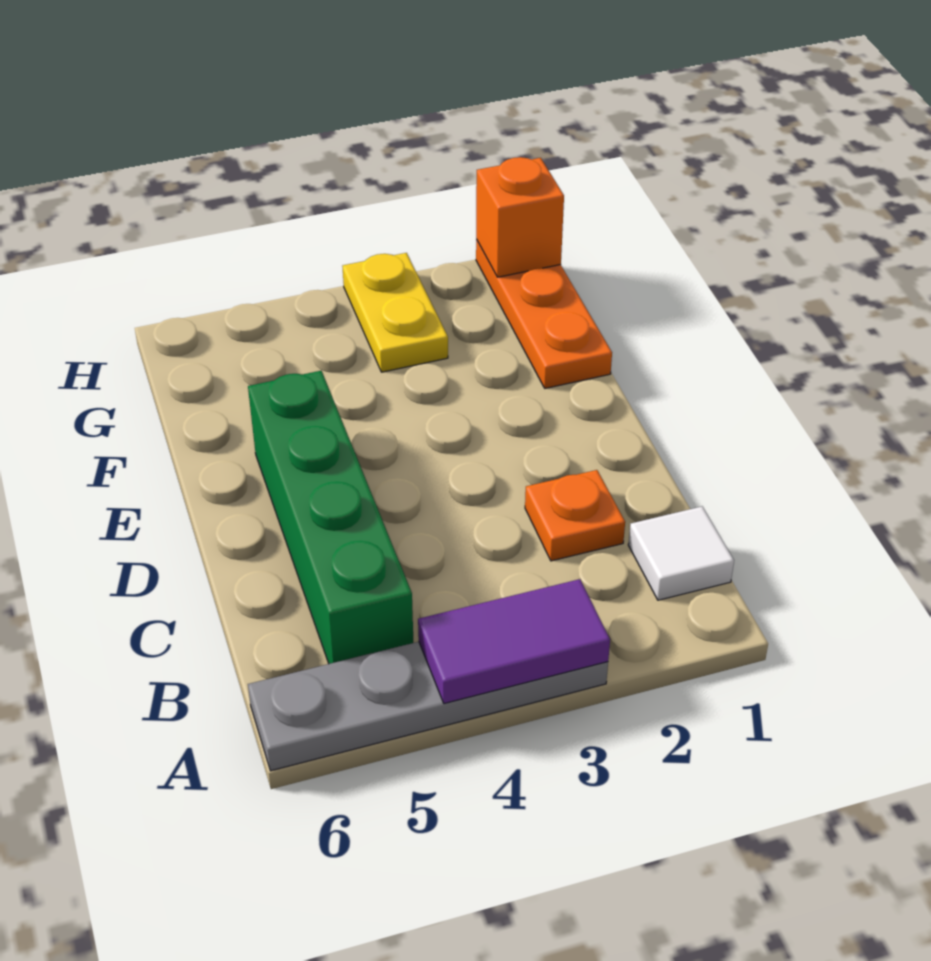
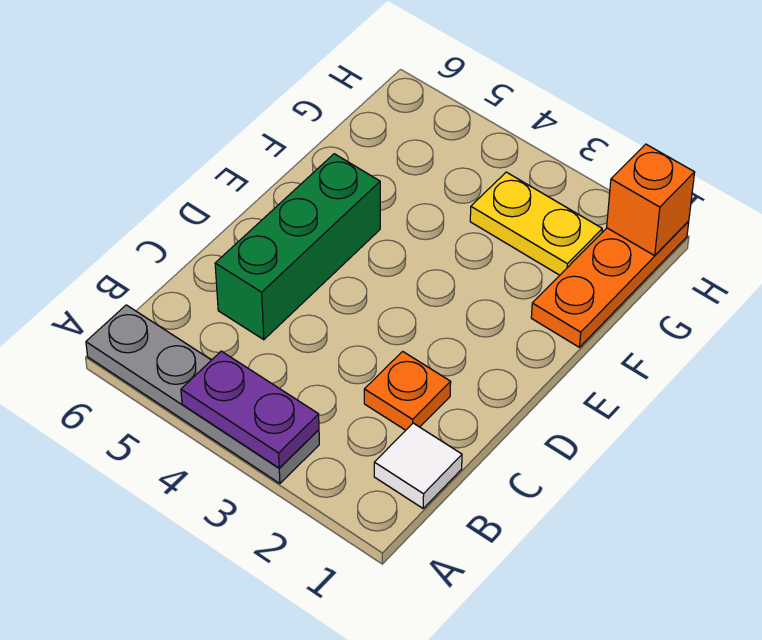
purple tile A3:A4 level 2 -> purple plate A3:A4 level 2
green brick B5:E5 level 1 -> green brick C5:E5 level 1
yellow plate G3:H3 level 1 -> yellow plate G2:G3 level 1

